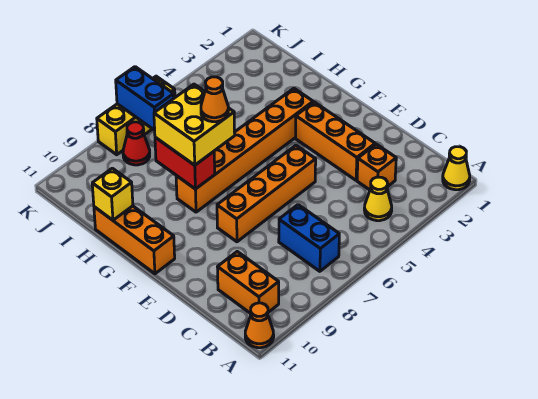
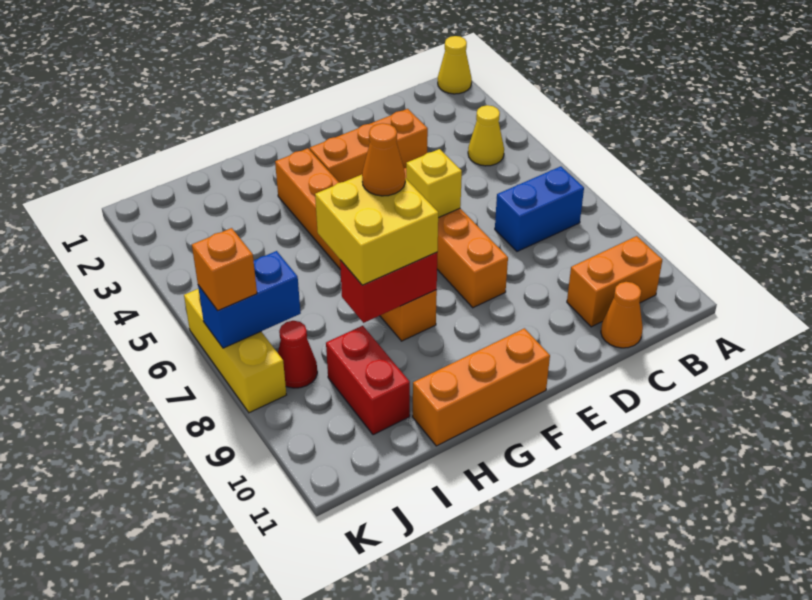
orange cone A11 level 1 -> orange cone C11 level 1
orange brick C3 level 1 -> orange brick K7 level 3
yellow brick H11 level 2 -> yellow brick E6 level 2
none -> red brick I9:I10 level 1

